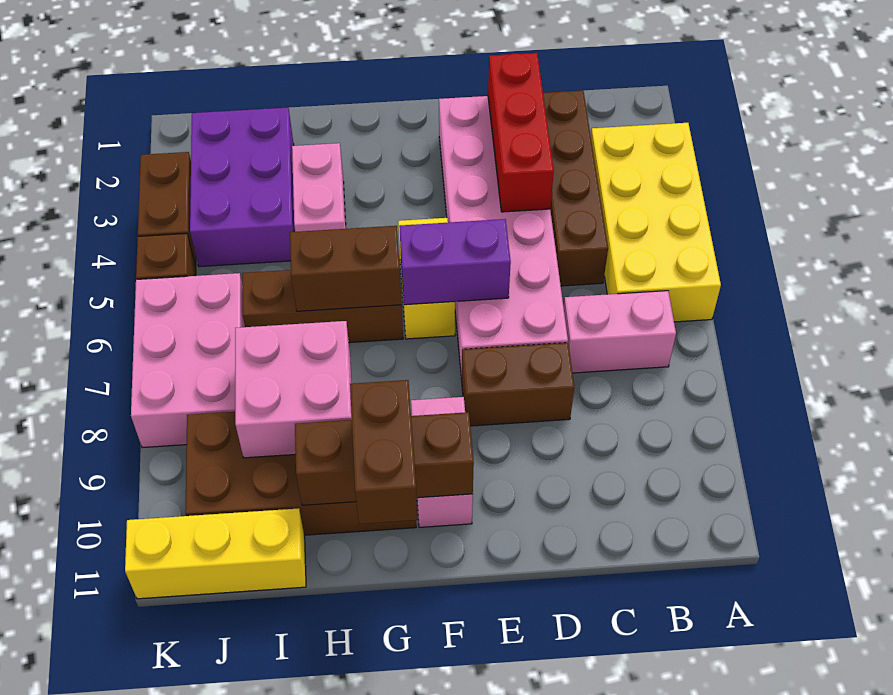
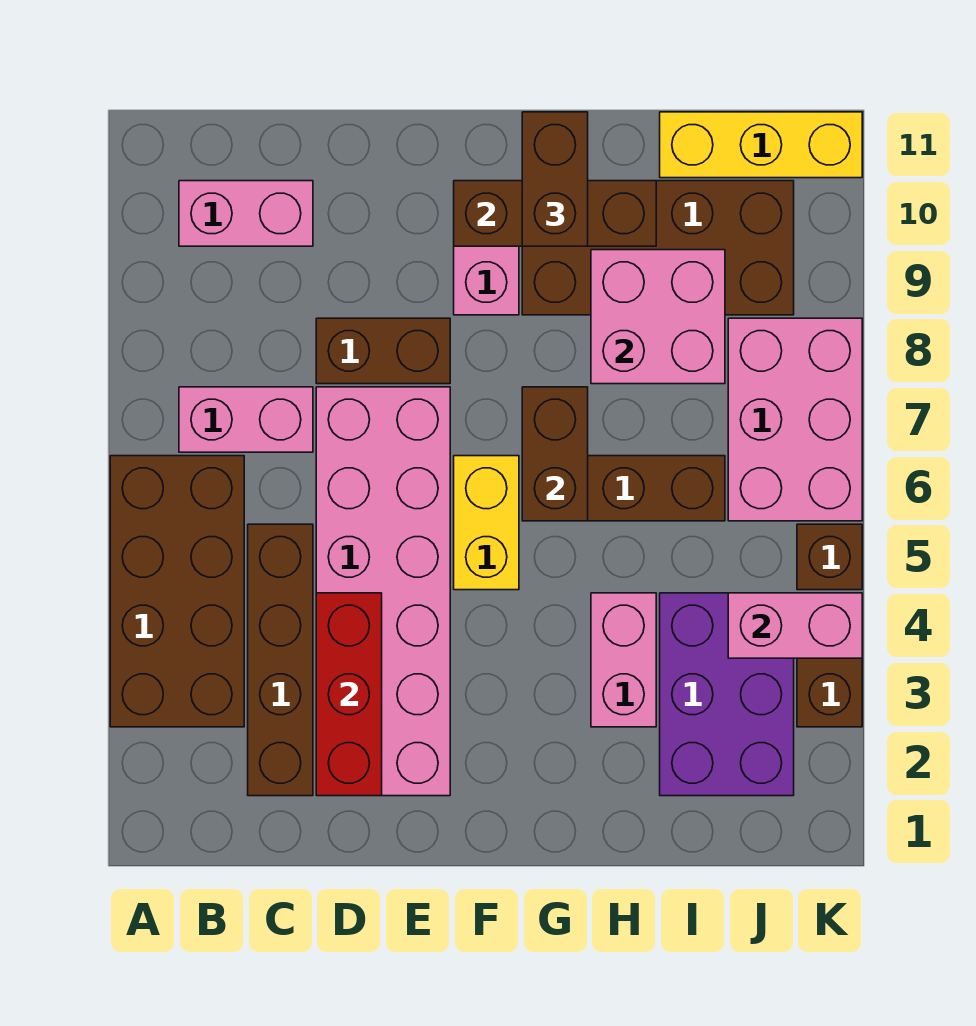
yellow brick A3:B6 level 1 -> brown brick A3:B6 level 1
none -> pink brick B10:C10 level 1
purple brick E6:F6 level 2 -> none
brown brick G6:H6 level 2 -> brown brick G6:G7 level 2
none -> pink brick J4:K4 level 2

